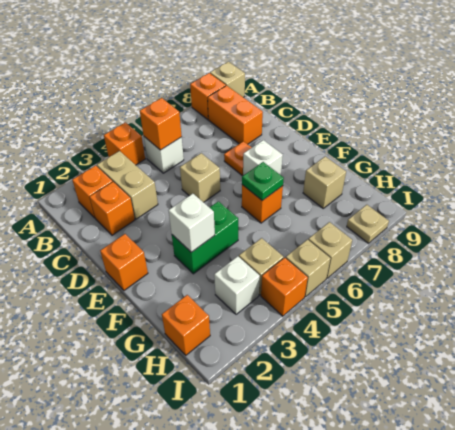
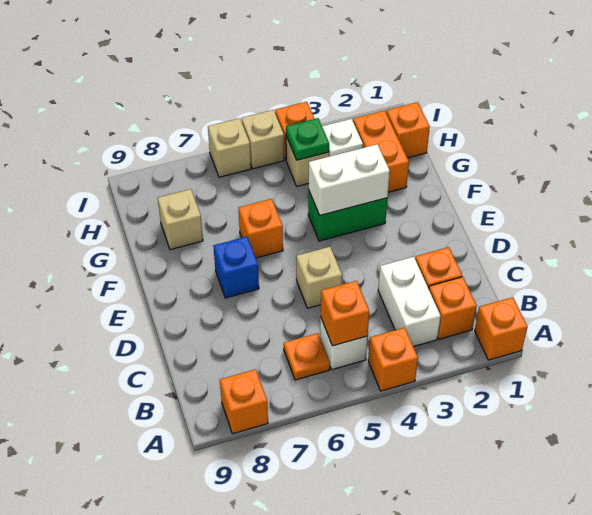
tan brick A9 level 1 -> none
tan brick B3:C3 level 1 -> white brick B3:C3 level 1
orange brick B8:C8 level 1 -> orange brick G2:H2 level 1
orange plate D7 level 1 -> orange plate B6 level 1
orange brick E1 level 1 -> orange brick A1 level 1
white brick E7 level 1 -> blue brick E7 level 1
white brick F3 level 2 -> white brick F3:F4 level 2
green plate F6 level 2 -> green plate H4 level 2
tan plate I8 level 1 -> none

